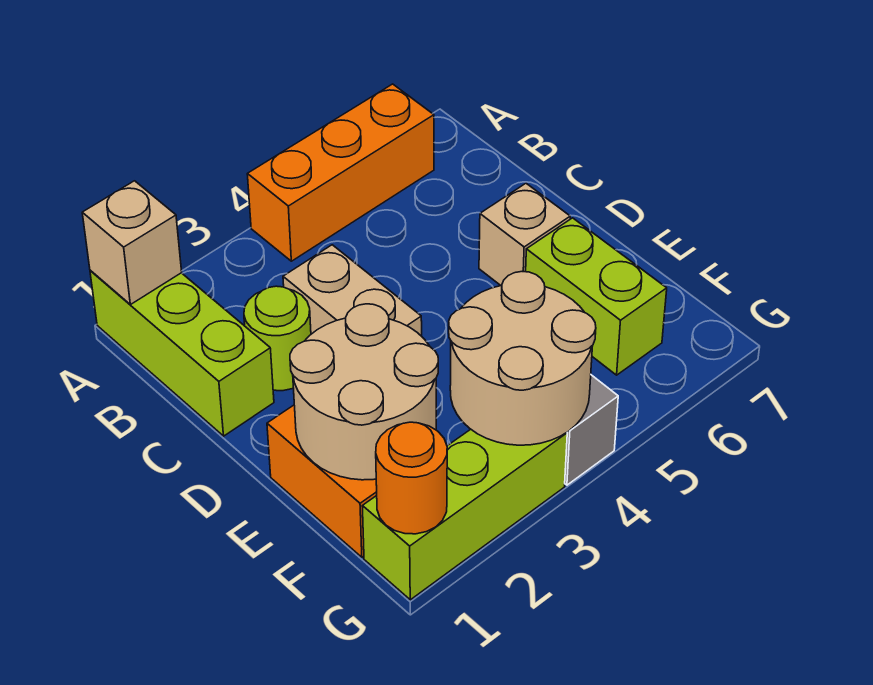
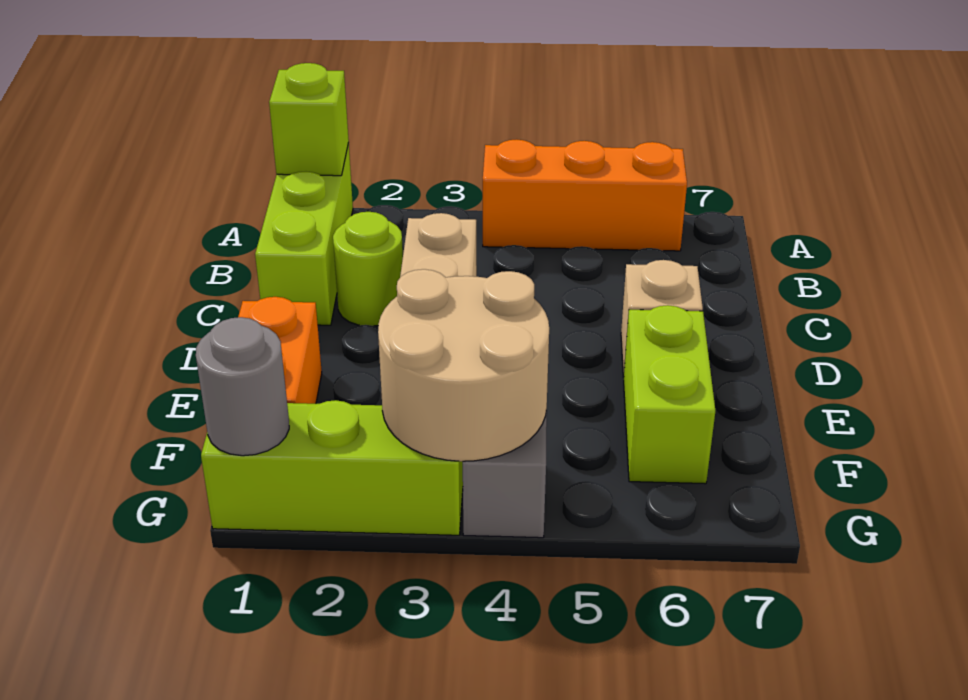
tan brick A1 level 2 -> lime brick A1 level 2
tan round brick E1:F2 level 2 -> none
orange round brick G1 level 2 -> grey round brick G1 level 2

